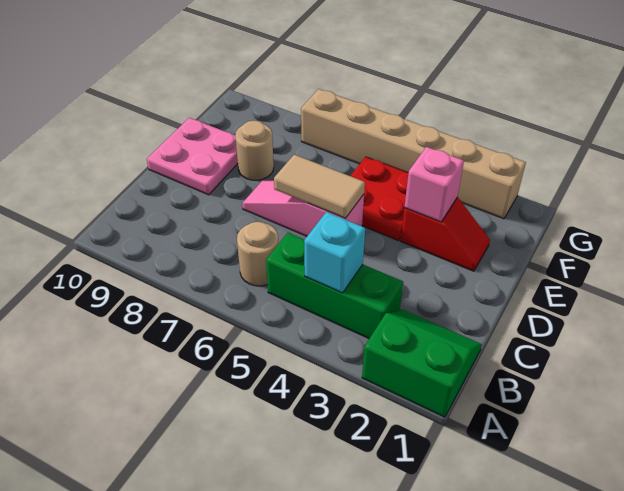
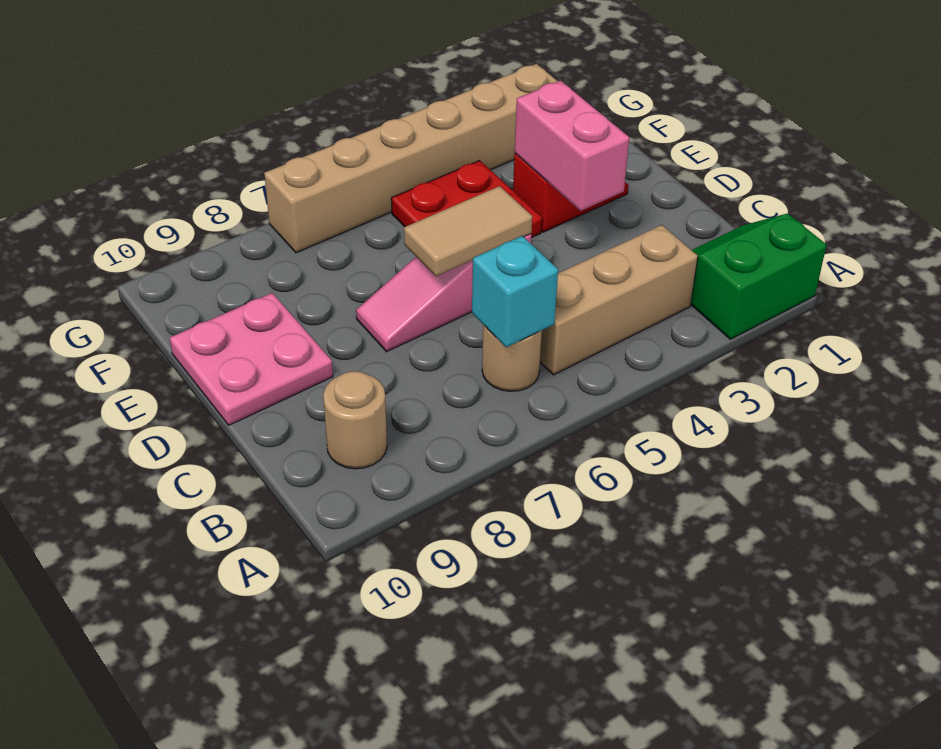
green brick B3:B5 level 1 -> tan brick B3:B5 level 1
cyan brick B4 level 2 -> cyan brick B6 level 2
pink brick E3 level 2 -> pink brick D3:E3 level 2
tan round brick E8 level 1 -> tan round brick B9 level 1

